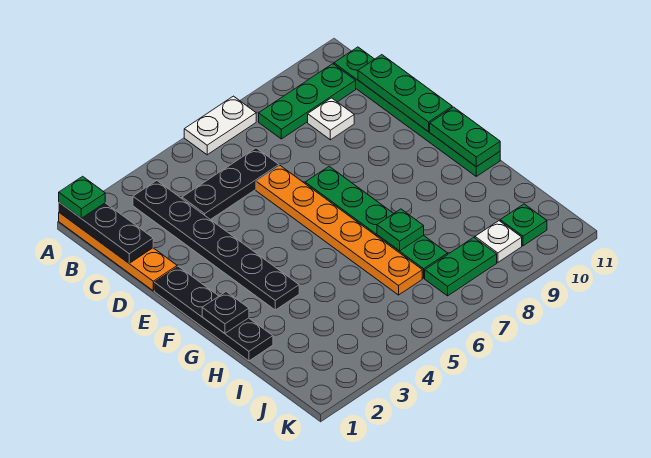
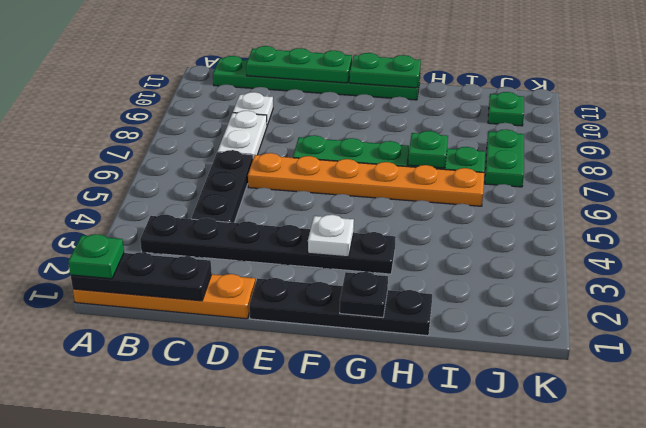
white plate A6:A7 level 1 -> white plate C7:C8 level 1
green plate B8:B10 level 1 -> none
white plate J9 level 1 -> white plate F3 level 2

